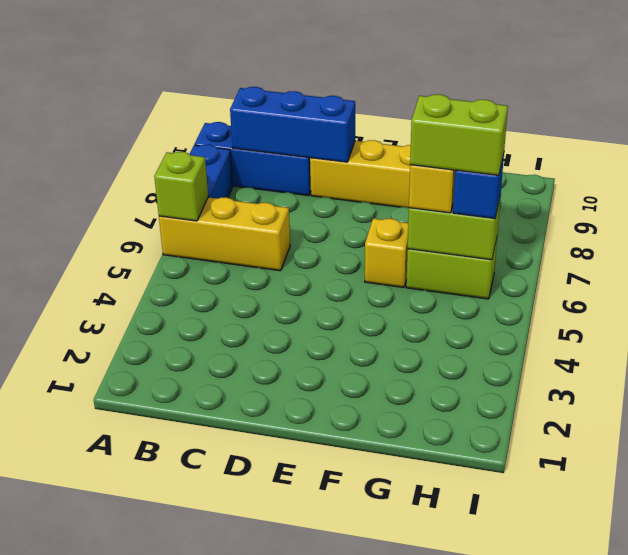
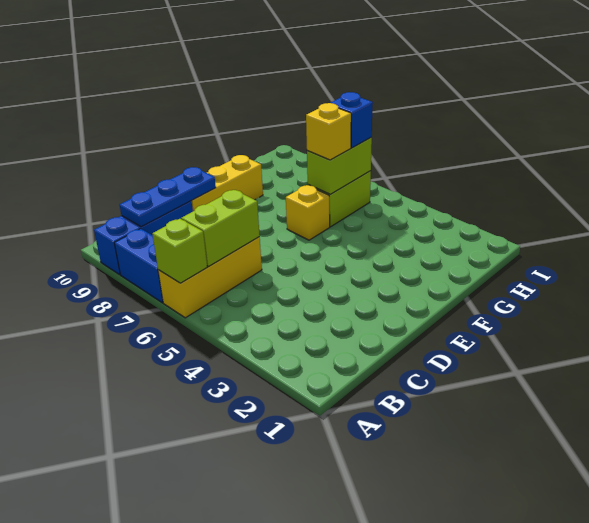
blue brick B9:D9 level 2 -> blue plate B9:D9 level 2
lime brick G6:H6 level 4 -> lime brick B6:C6 level 2

